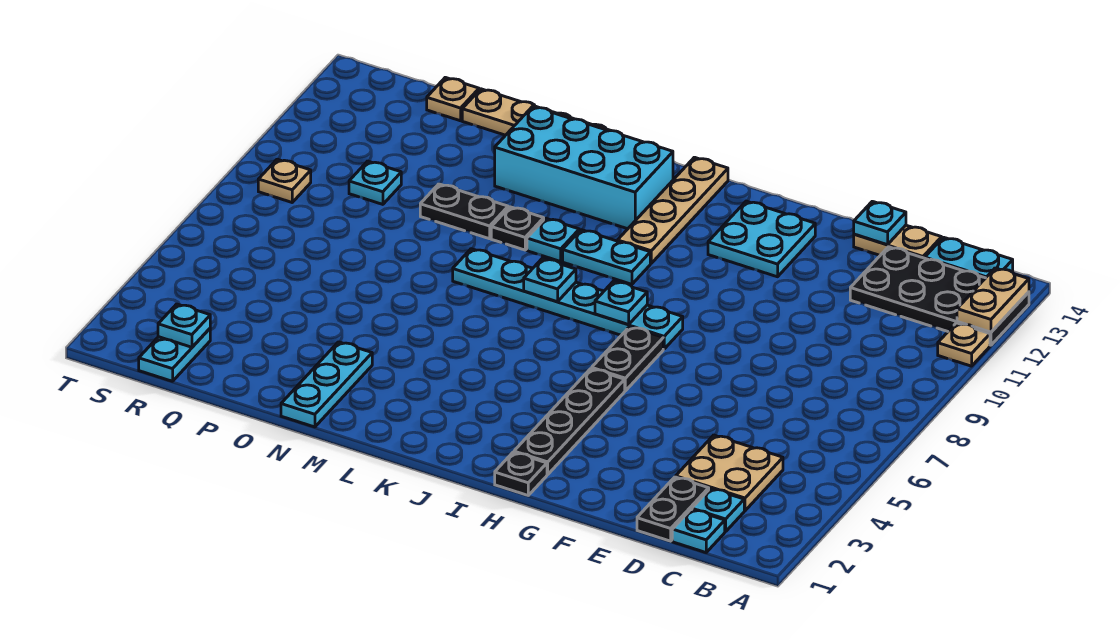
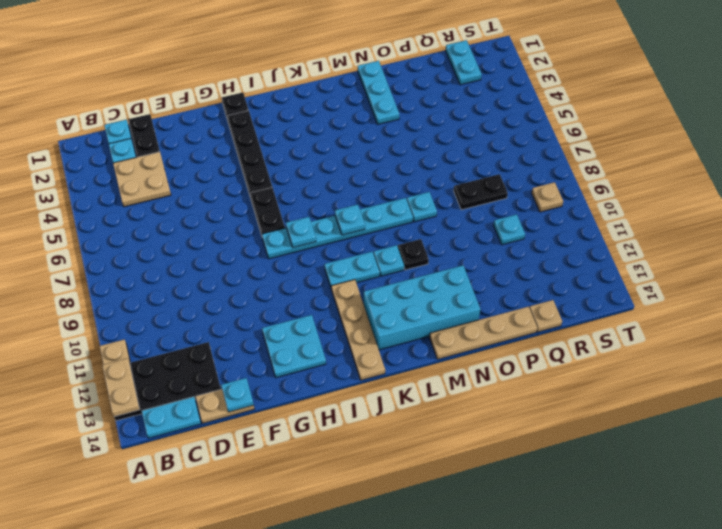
black plate N10:O10 level 1 -> black plate P8:Q8 level 1
cyan plate R2 level 2 -> cyan plate N8 level 1

